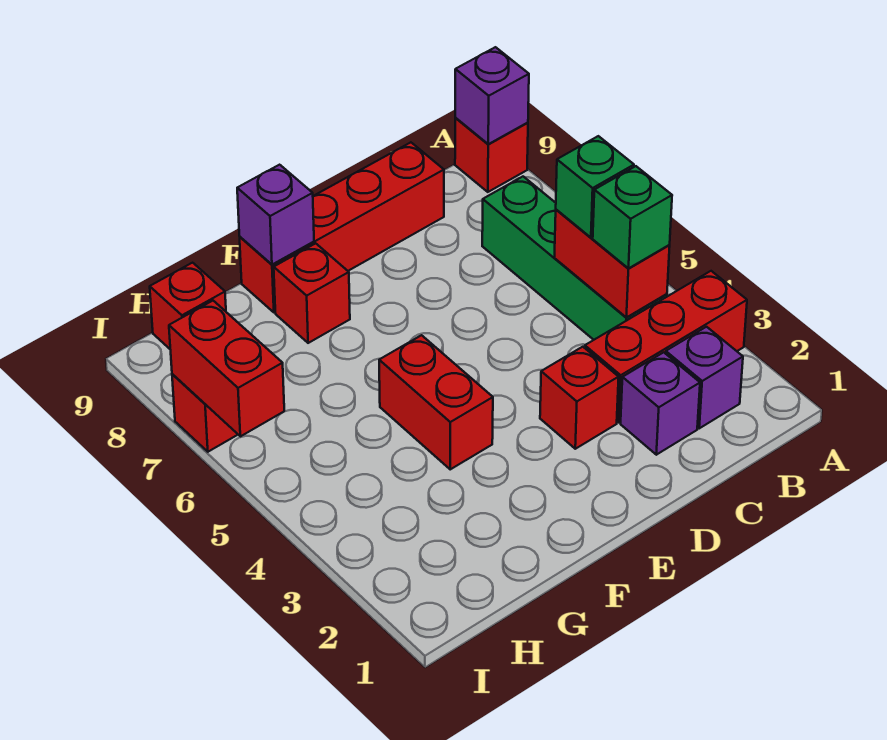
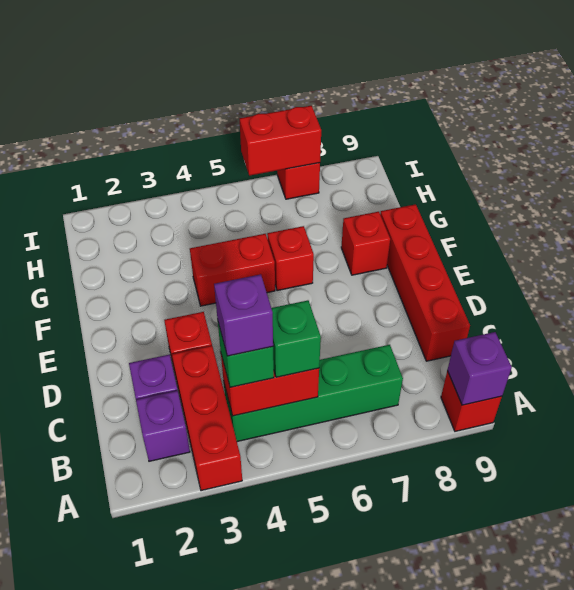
purple brick F9 level 2 -> purple brick B4 level 4
red brick H9 level 1 -> red brick F6 level 1

